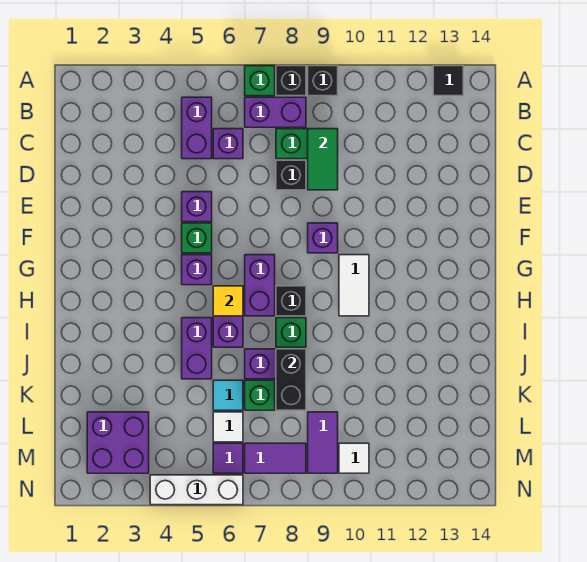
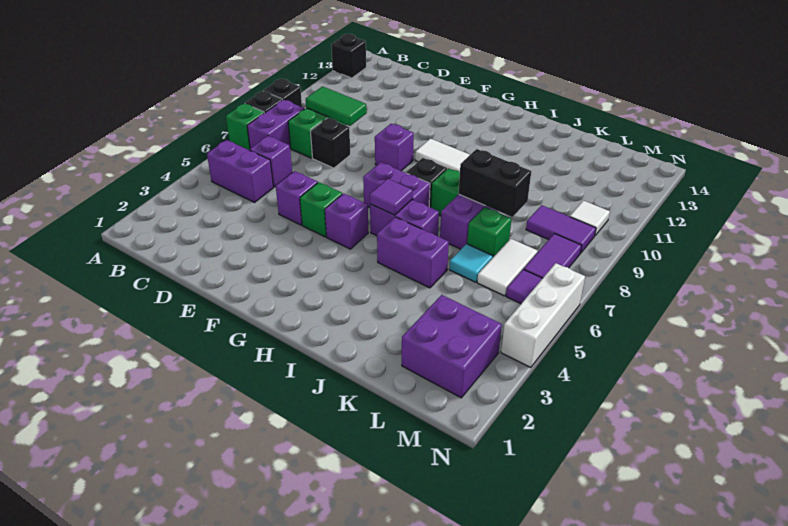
black tile A13 level 1 -> black brick A13 level 1
yellow tile H6 level 2 -> purple tile H6 level 2
white tile L6 level 1 -> white tile L6:L7 level 1

